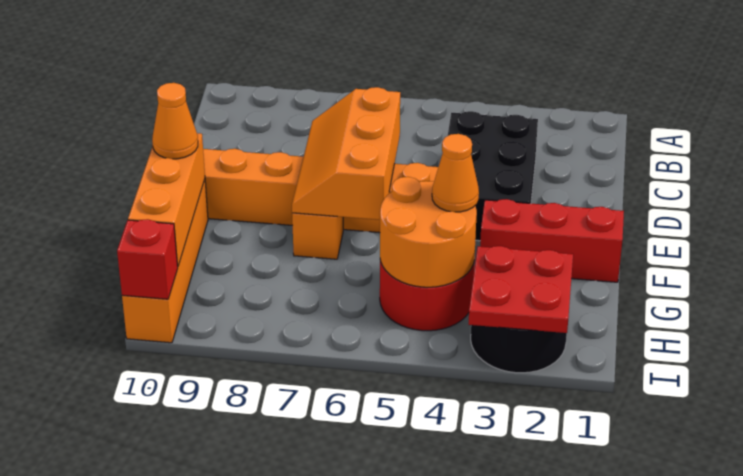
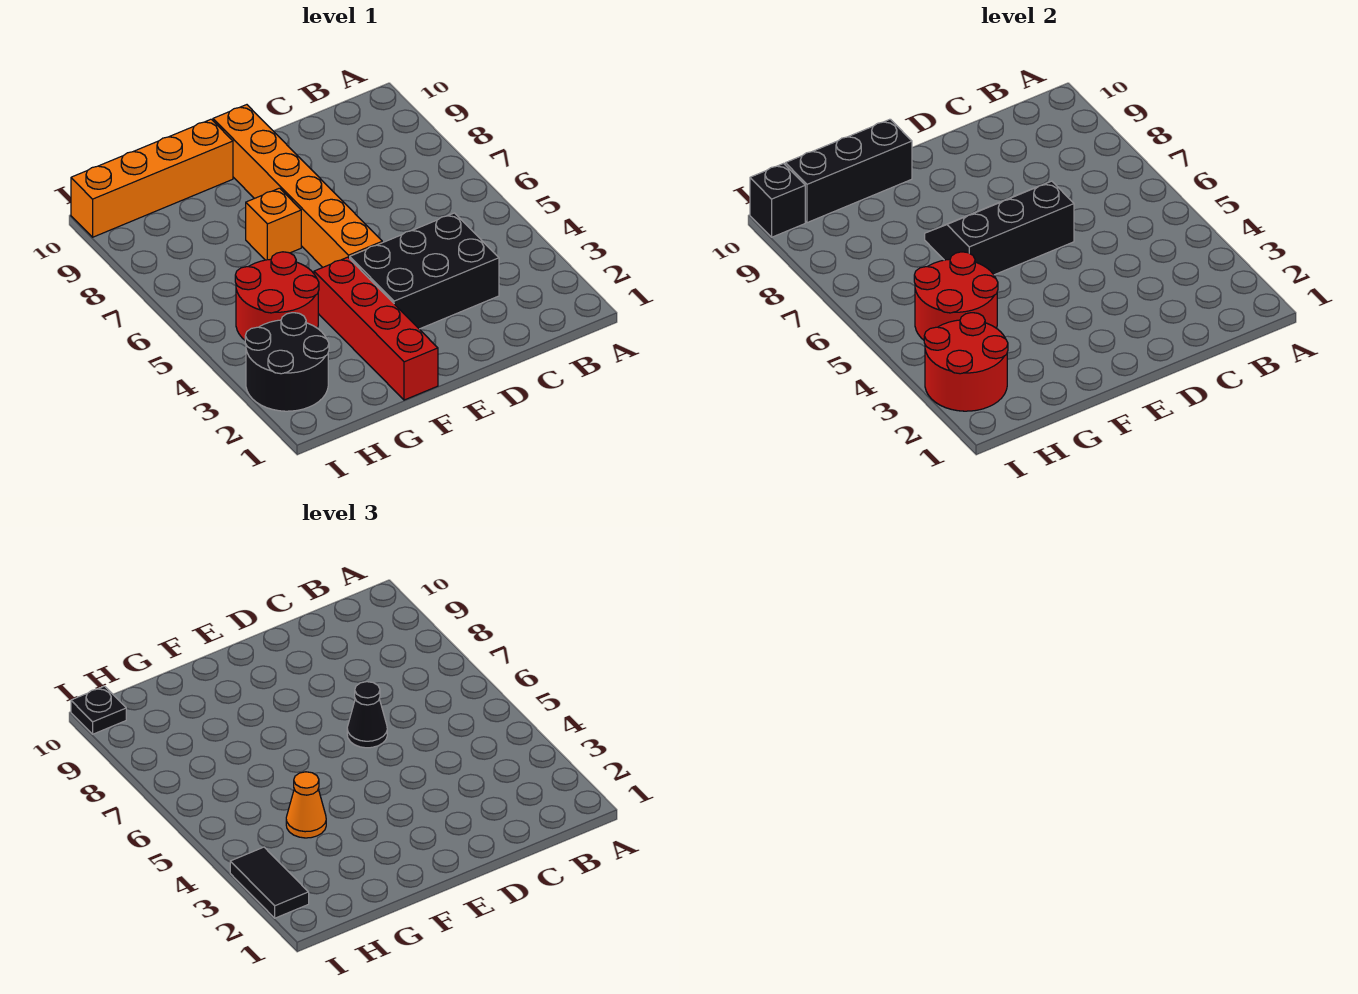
orange slope D6:F7 level 2 top 6 -> black slope D6:F7 level 2 top 6
none -> black cone D6 level 3
red brick F1:F3 level 1 -> red brick F1:F4 level 1
orange brick F10:H10 level 2 -> black brick F10:H10 level 2
orange cone F10 level 3 -> none
orange round brick G4:H5 level 2 -> red round brick G4:H5 level 2
red plate H2:I3 level 2 -> red round brick H2:I3 level 2
none -> black tile I2:I3 level 3
red brick I10 level 2 -> black brick I10 level 2
none -> black plate I10 level 3

